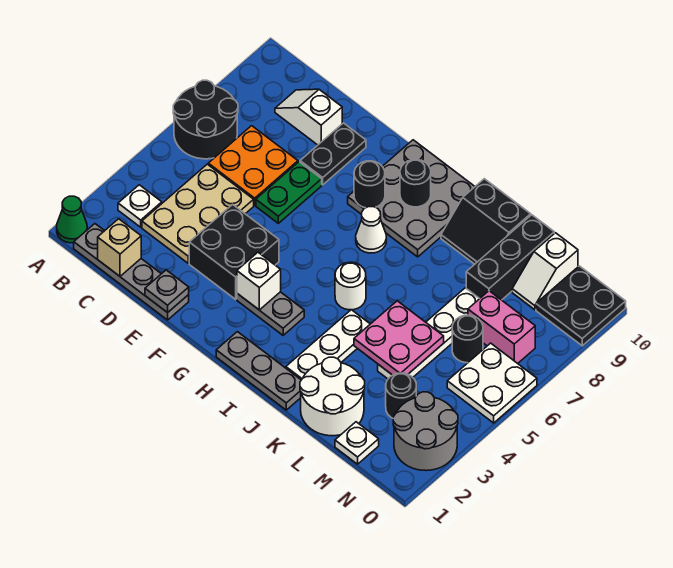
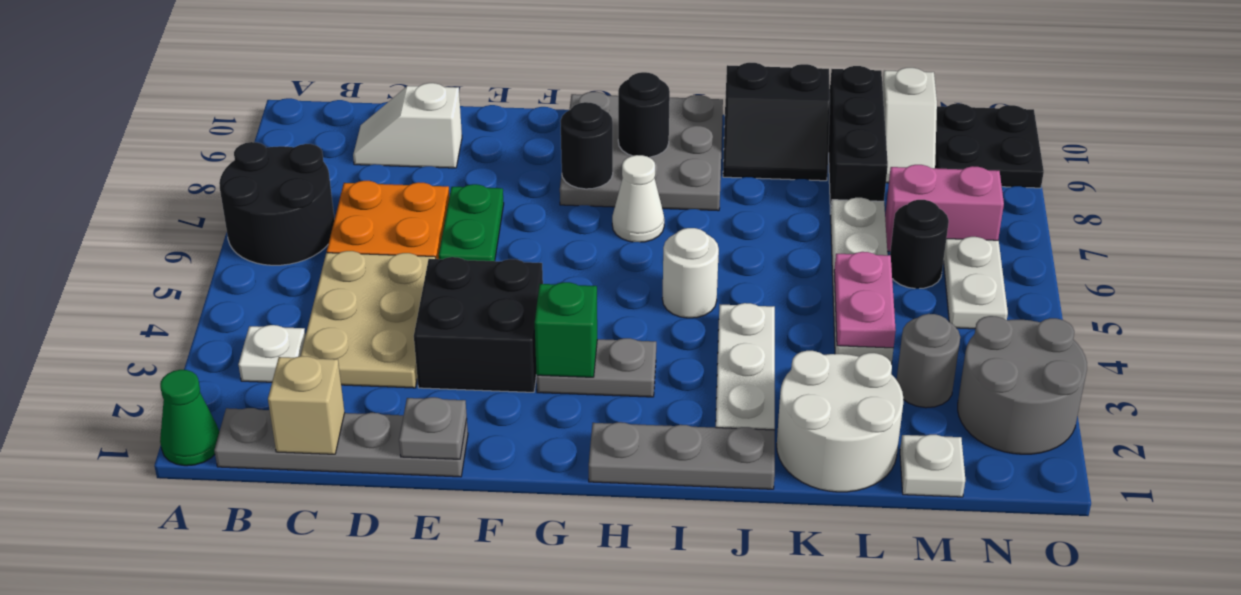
black plate E8:E9 level 1 -> none
white brick G3 level 2 -> green brick G3 level 2
pink plate K4:L5 level 2 -> pink plate L4:L5 level 2
black round brick M3 level 1 -> grey round brick M3 level 1
white plate N5:O6 level 1 -> white plate N5:N6 level 1

